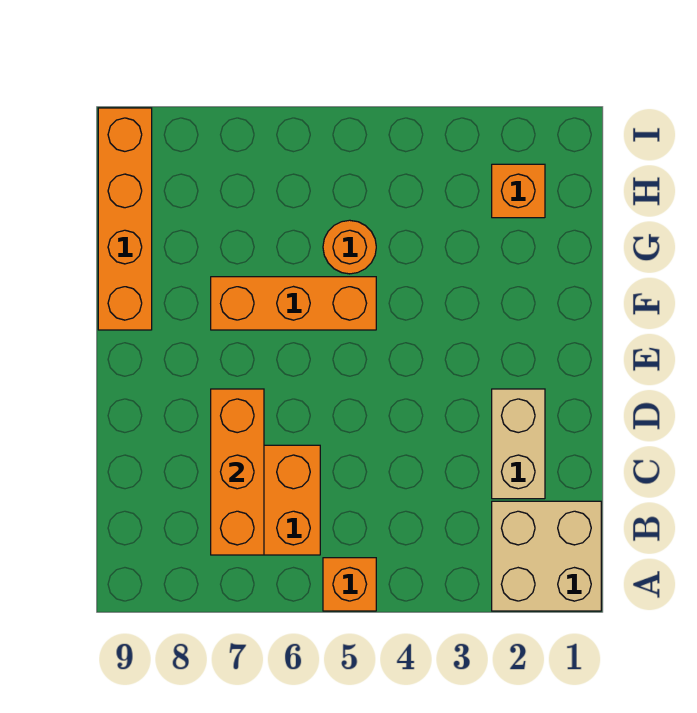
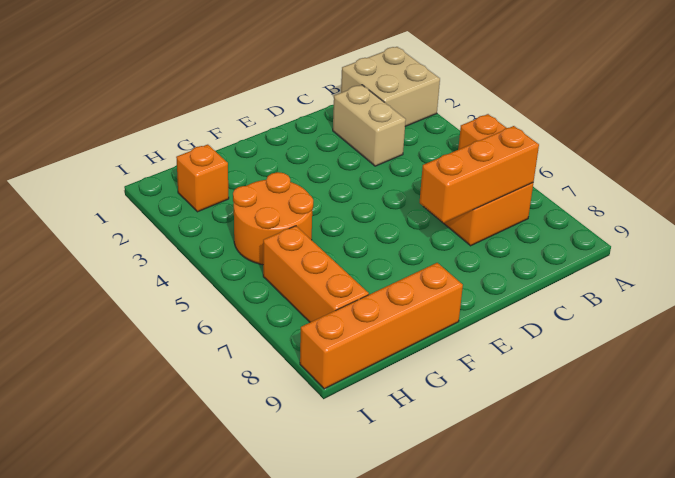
tan brick C2:D2 level 1 -> tan brick C2:C3 level 1
orange brick F5:F7 level 1 -> orange brick H6:H8 level 1
orange round brick G5 level 1 -> orange round brick G4:H5 level 1

